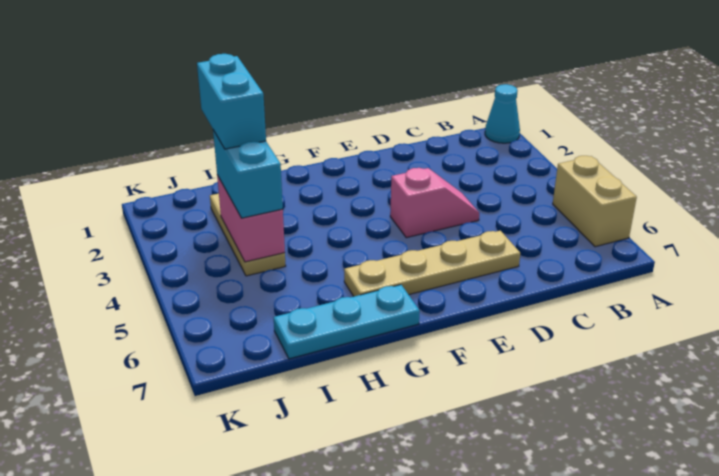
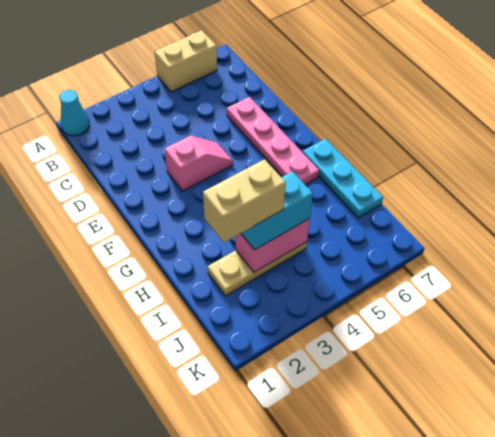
pink slope D4:E4 level 1 top E -> pink slope E3:E4 level 1 top 3
tan plate D6:G6 level 1 -> pink plate D6:G6 level 1
cyan brick I2:I3 level 4 -> tan brick I2:I3 level 4

